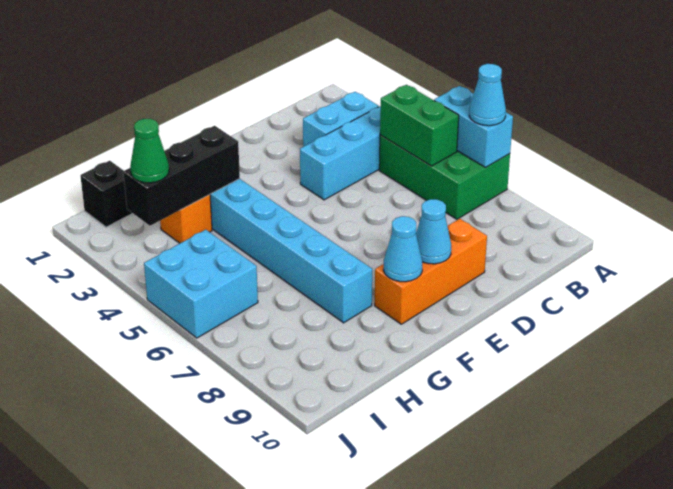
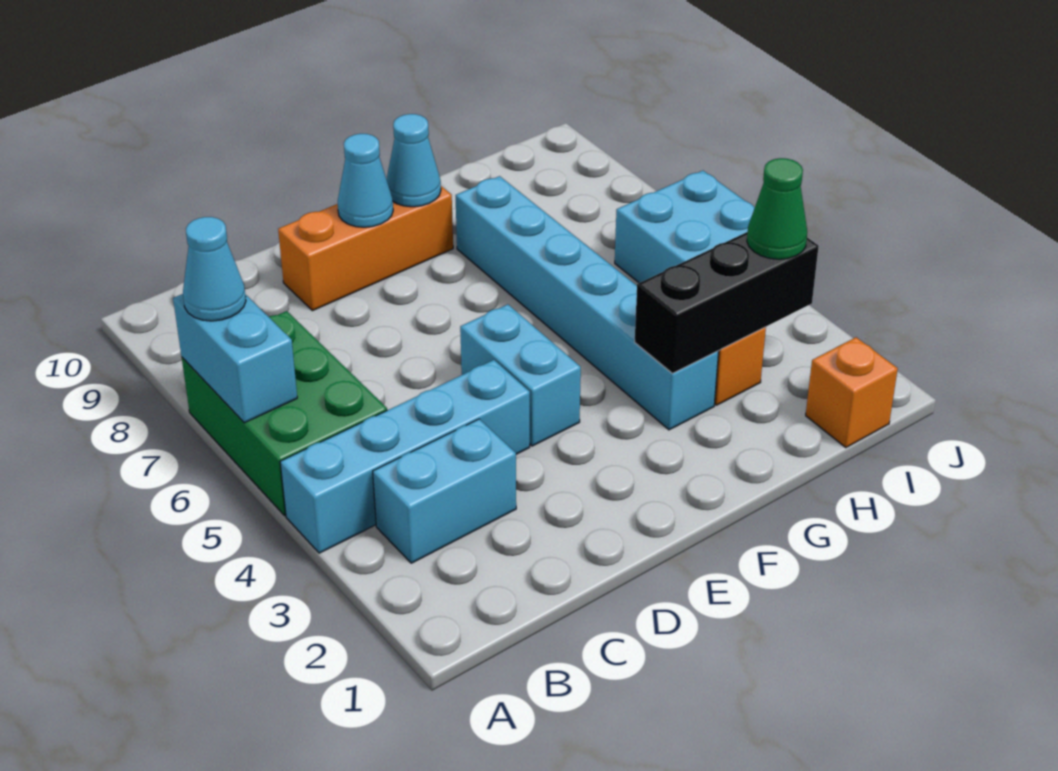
green brick B5:B6 level 2 -> none
none -> cyan brick E4:E5 level 1
black brick I1 level 1 -> orange brick I1 level 1

